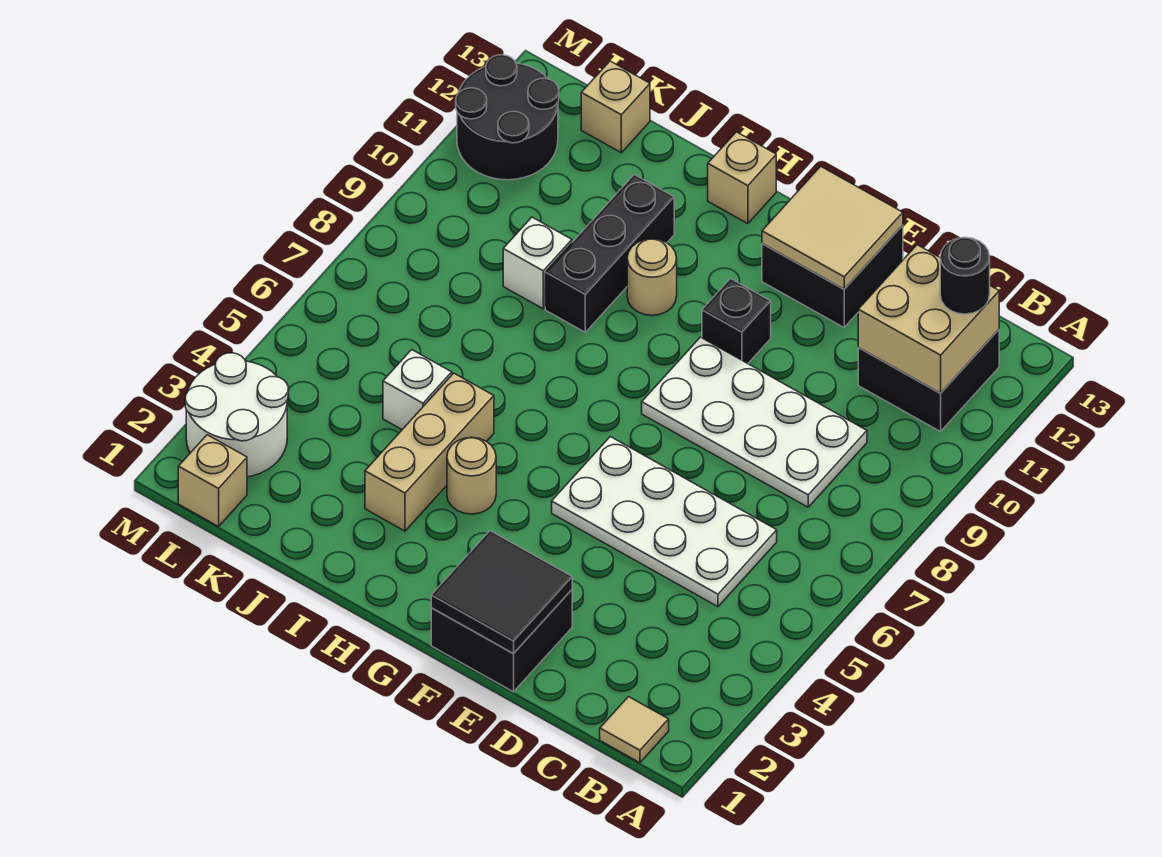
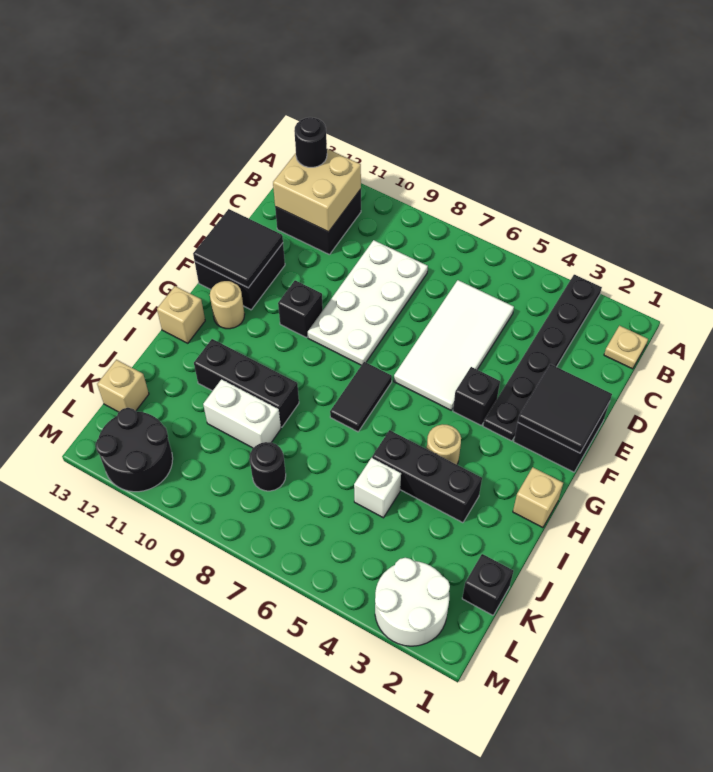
none -> black plate A3:F3 level 1
tan tile B1 level 1 -> tan plate B1 level 1
white plate C5:F6 level 1 -> white tile C5:F6 level 1
tan tile E12:F13 level 2 -> black tile E12:F13 level 2
none -> black brick F4 level 1
none -> black tile G7:H7 level 1
tan round brick H10 level 1 -> tan round brick G12 level 1
tan brick I3:I5 level 1 -> black brick I3:I5 level 1
white brick J9 level 1 -> white brick J9:J10 level 1
none -> black brick K1 level 1
none -> black round brick K8 level 1
tan brick L1 level 1 -> tan brick H1 level 1

